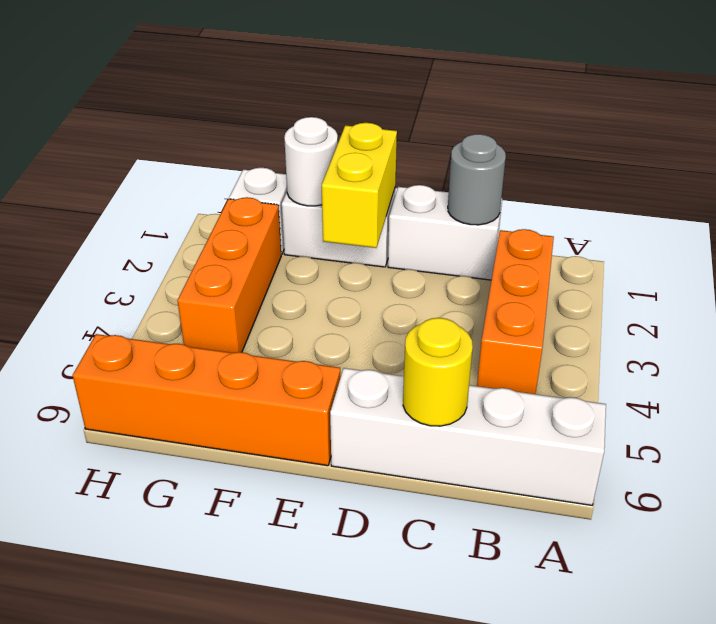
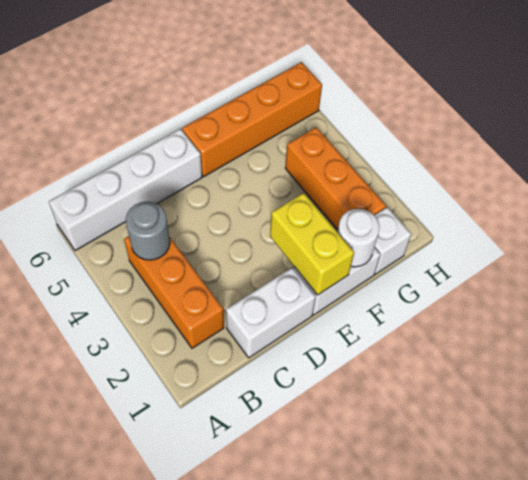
grey round brick C1 level 2 -> grey round brick B4 level 2
yellow round brick C6 level 2 -> none

